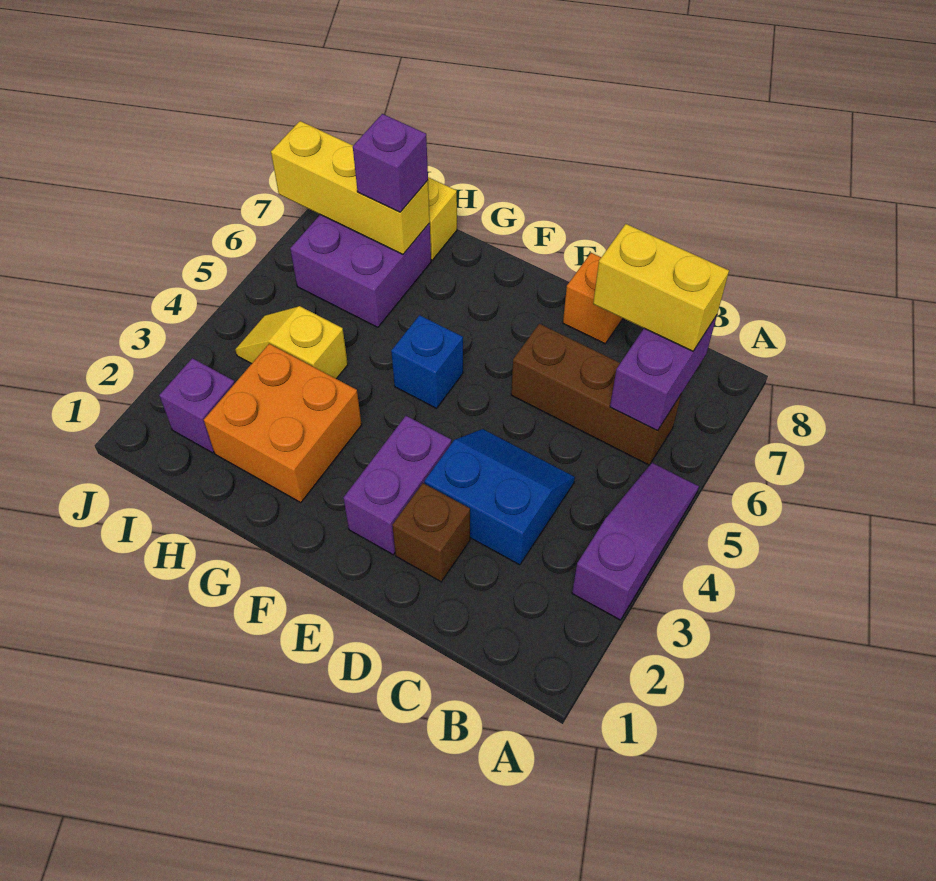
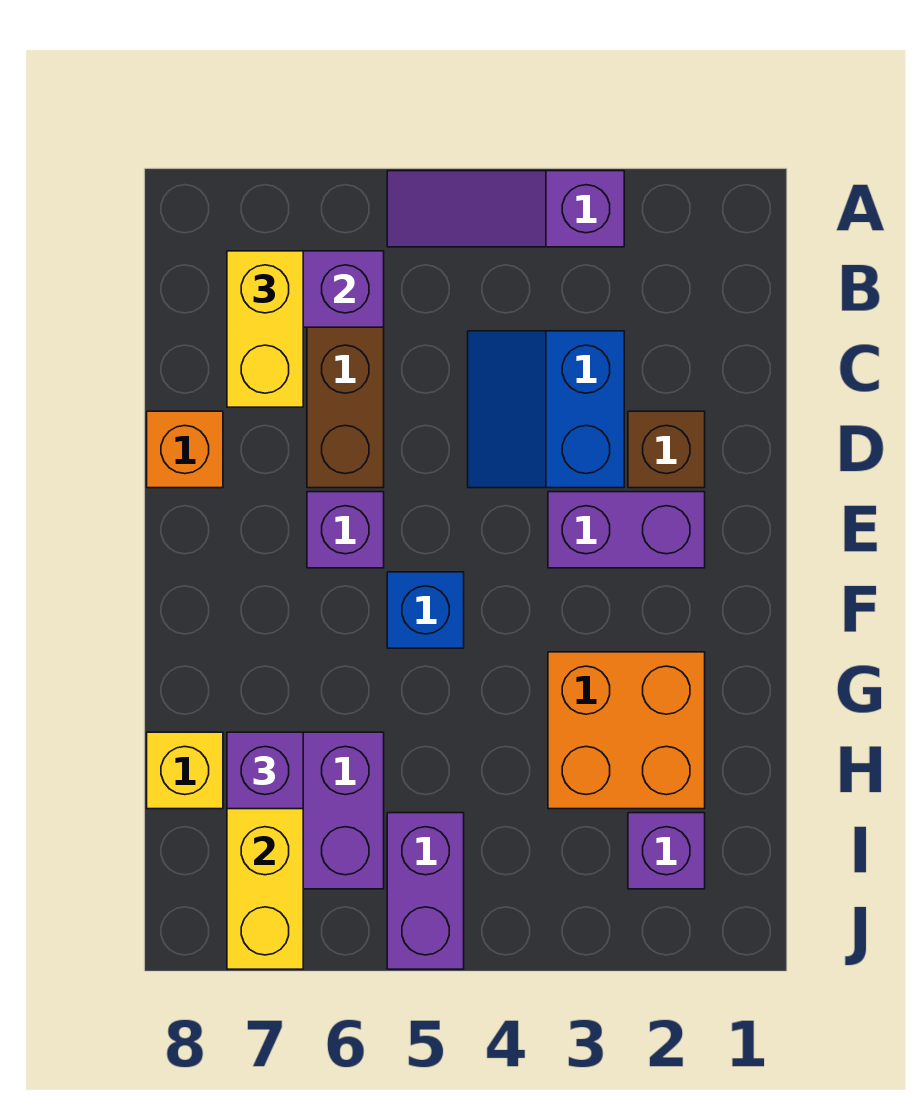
none -> purple brick E6 level 1
yellow slope H4:I4 level 1 top H -> none
none -> purple brick I5:J5 level 1

